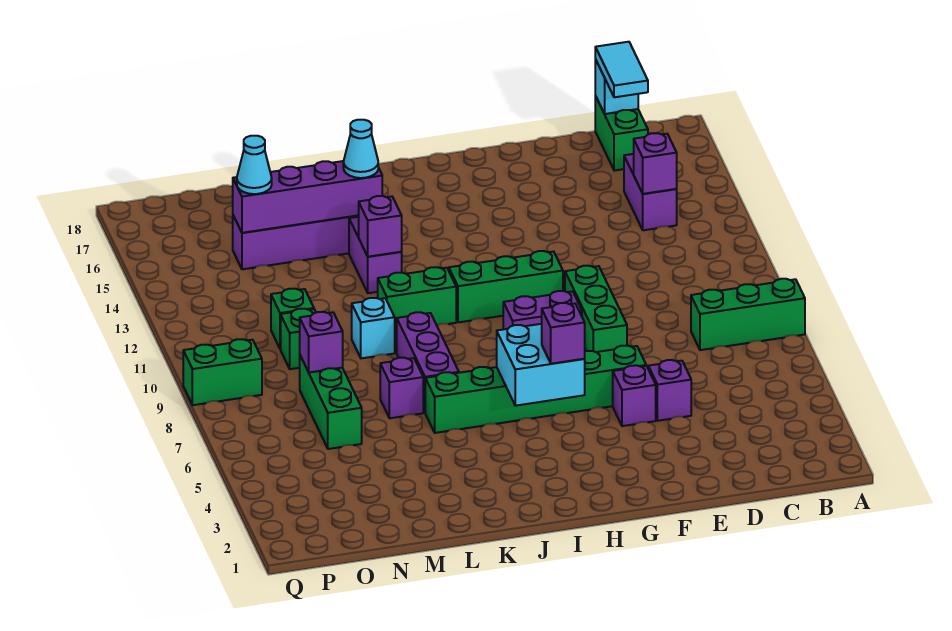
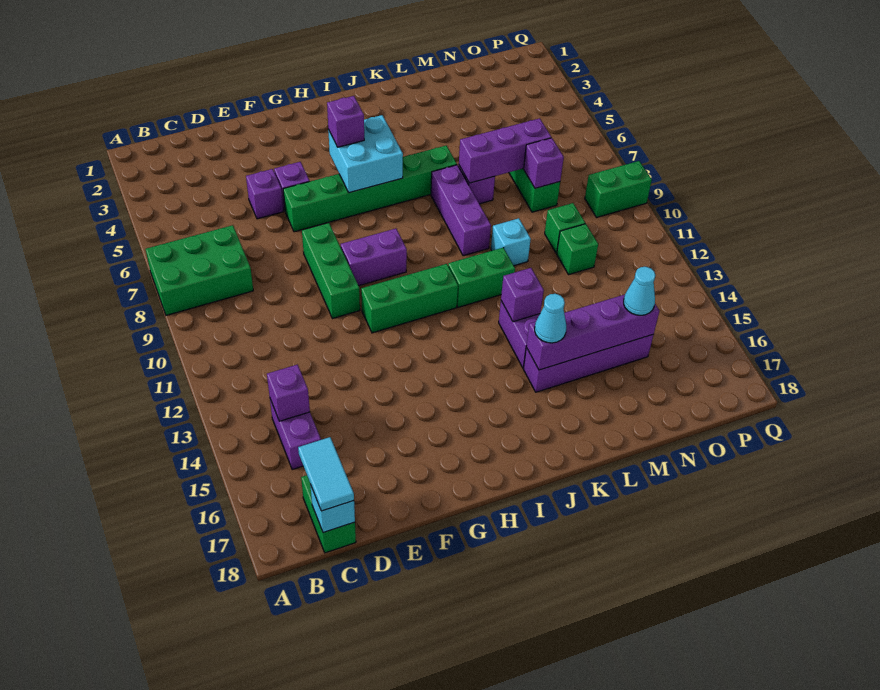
green brick A8:C8 level 1 -> green brick A7:C8 level 1
none -> purple brick L7:N7 level 2

